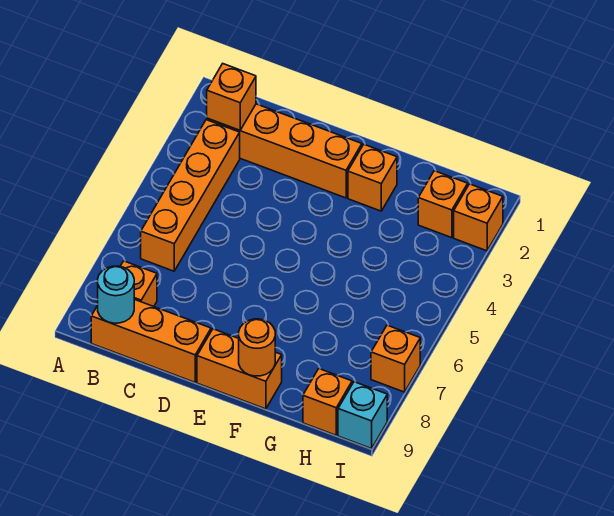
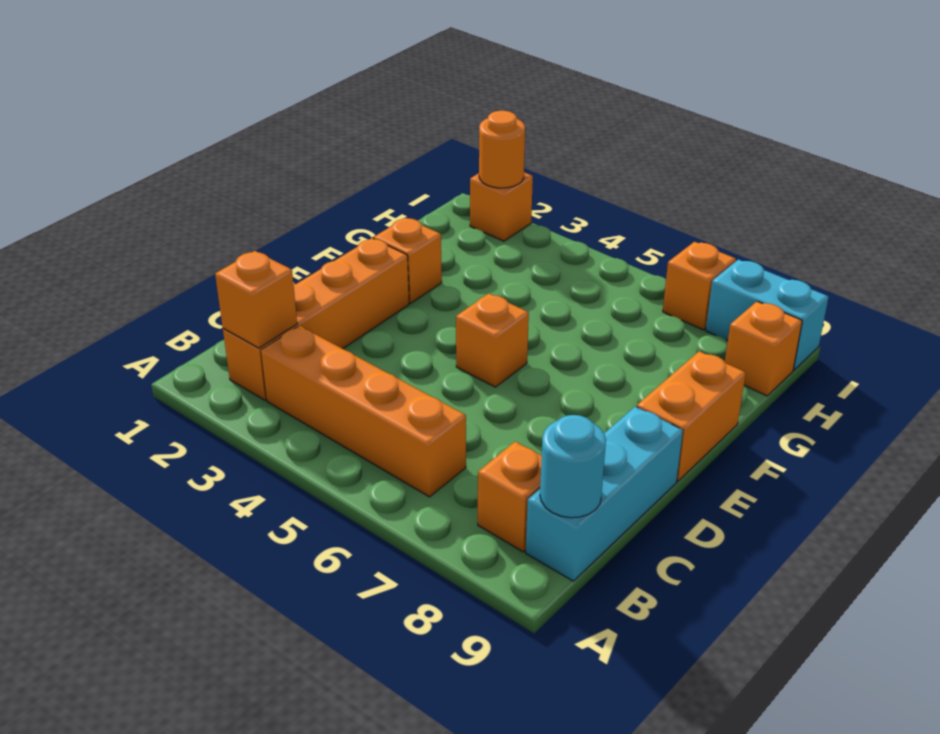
orange brick B9:D9 level 1 -> cyan brick B9:D9 level 1
orange round brick F9 level 2 -> orange round brick I2 level 2
orange brick H2 level 1 -> orange brick E5 level 1
cyan brick I9 level 1 -> cyan brick I8:I9 level 1

